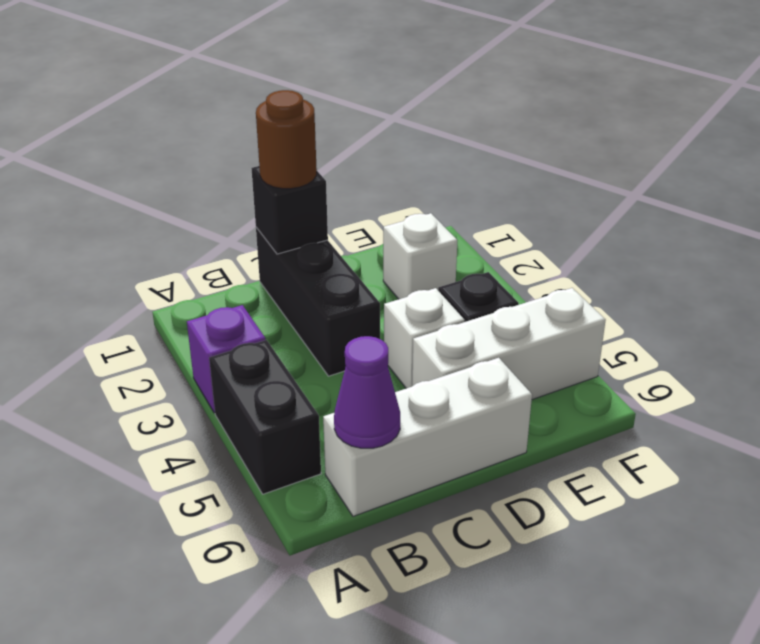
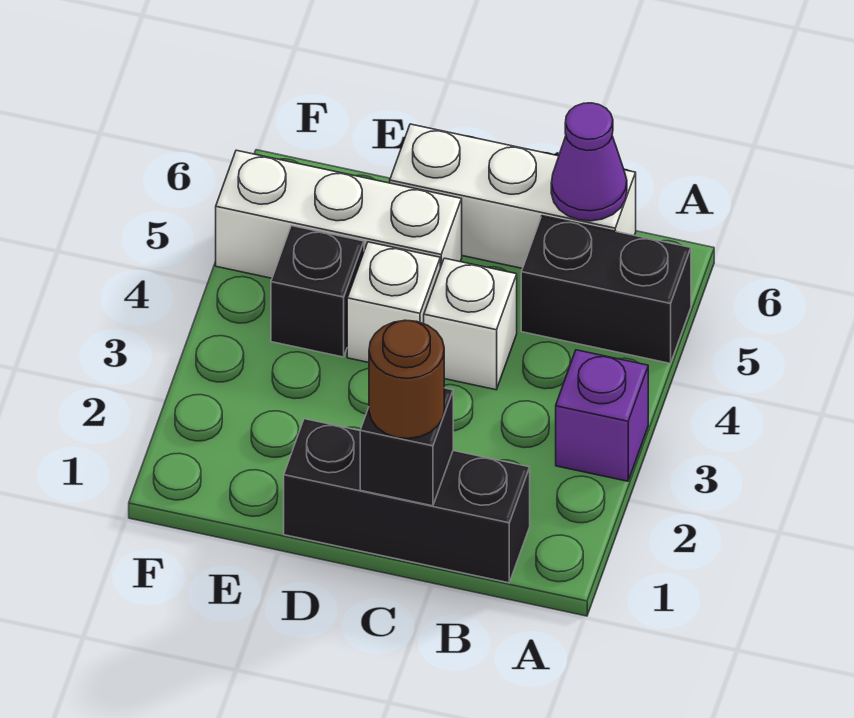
black brick A4:A5 level 1 -> black brick A5:B5 level 1
black brick C1:C3 level 1 -> black brick B1:D1 level 1
white brick E2 level 1 -> white brick C4 level 1

